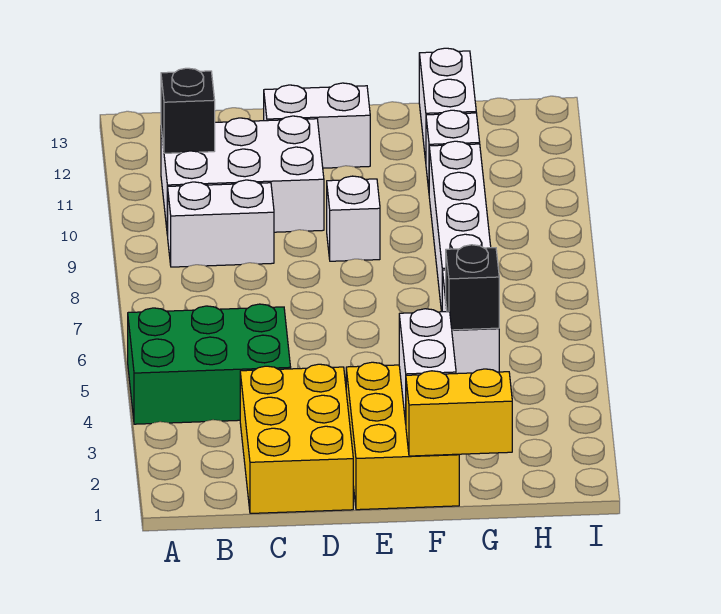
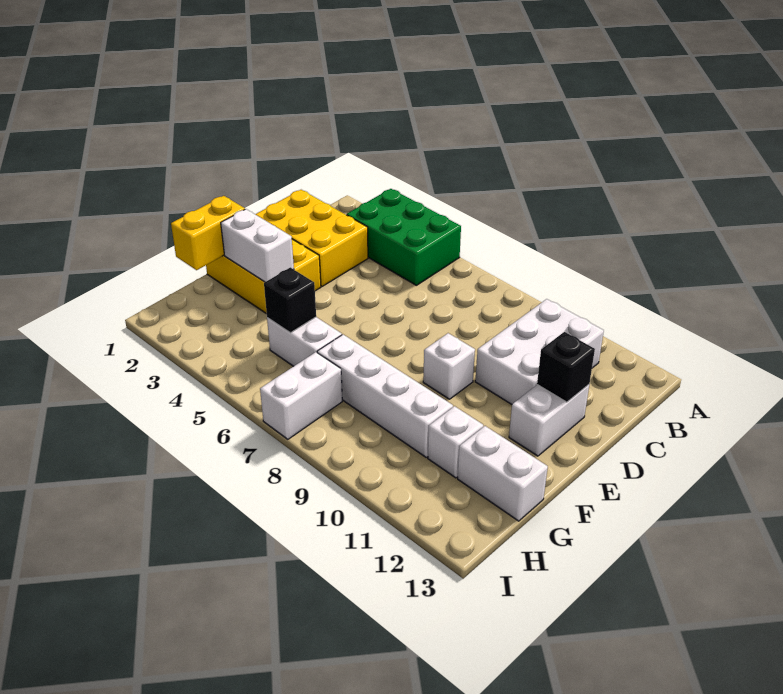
green brick A4:C5 level 1 -> green brick A3:B5 level 1
white brick B9:C9 level 1 -> white brick H7:I7 level 1
black brick B11 level 2 -> black brick D12 level 2

